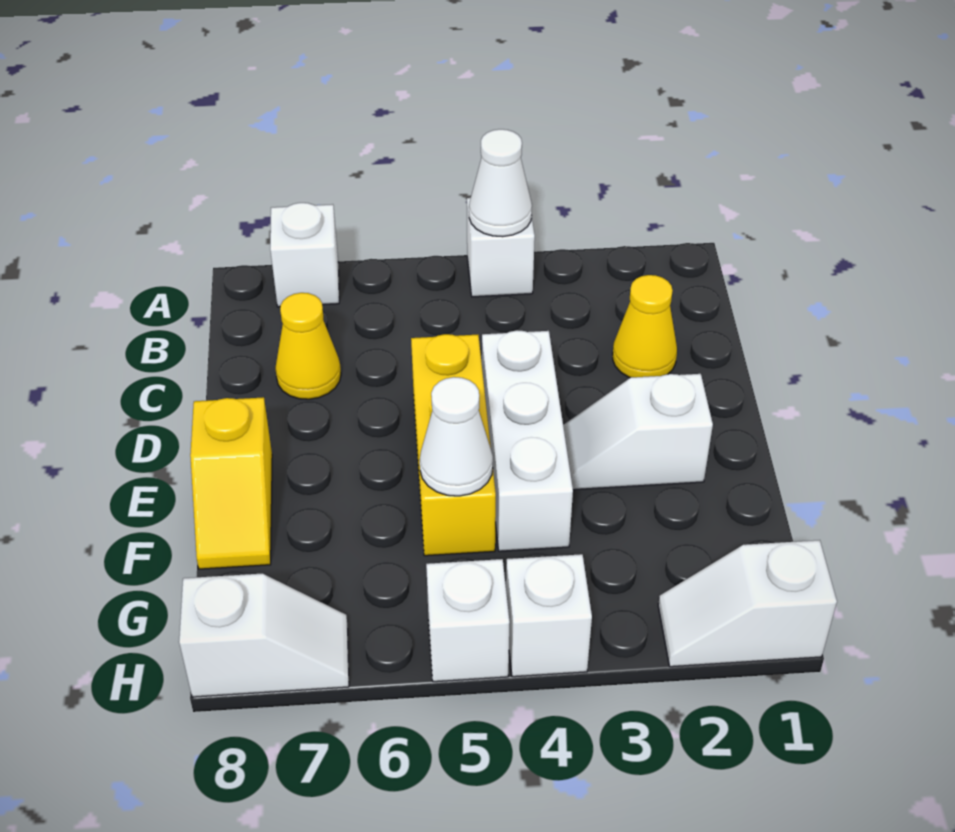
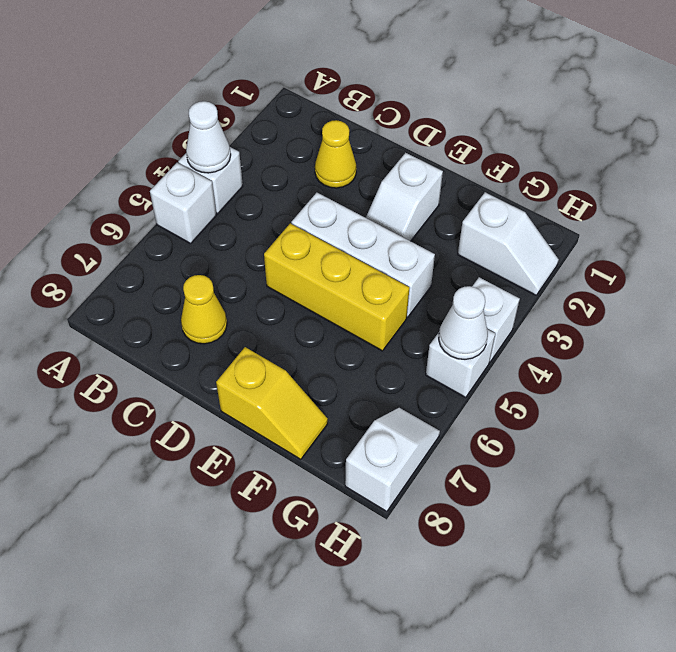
white brick A7 level 1 -> white brick A5 level 1
white cone F5 level 2 -> white cone H5 level 2
white slope H1:H2 level 1 top 1 -> white slope G2:H2 level 1 top G

